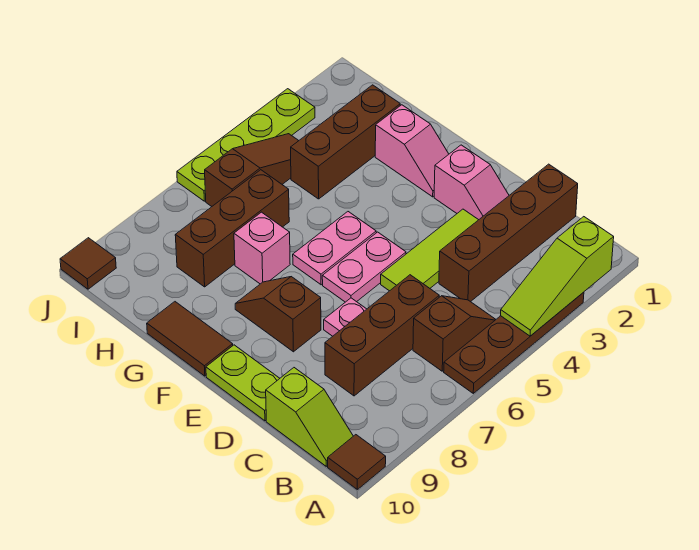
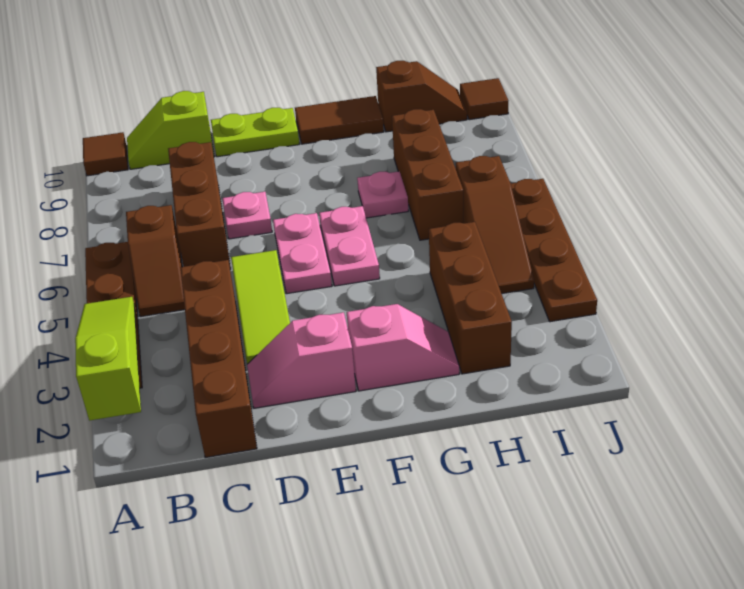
brown slope E8:F8 level 1 top E -> brown slope H10:I10 level 1 top H
pink slope F2:G2 level 1 top G -> pink slope F2:G2 level 1 top F
pink brick G7 level 1 -> pink plate G7 level 1
lime plate J3:J6 level 1 -> brown plate J3:J6 level 1

